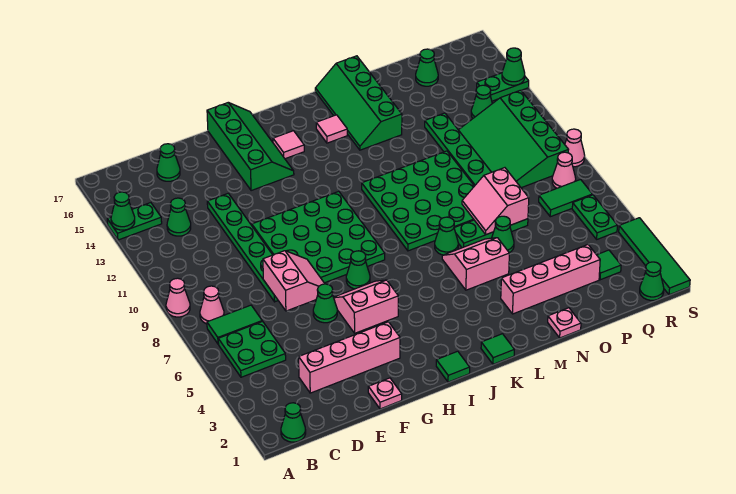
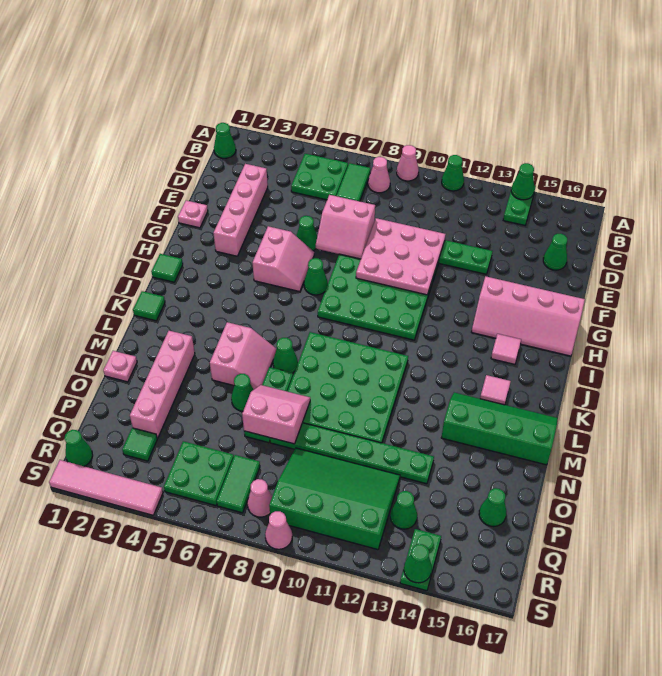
green cone C13 level 1 -> green cone A11 level 1
none -> pink plate E9:G11 level 2
green slope G14:H17 level 1 top G -> pink slope G14:H17 level 1 top G
green plate R5:R6 level 1 -> green plate Q5:R6 level 1
green tile S1:S4 level 1 -> pink tile S1:S4 level 1

